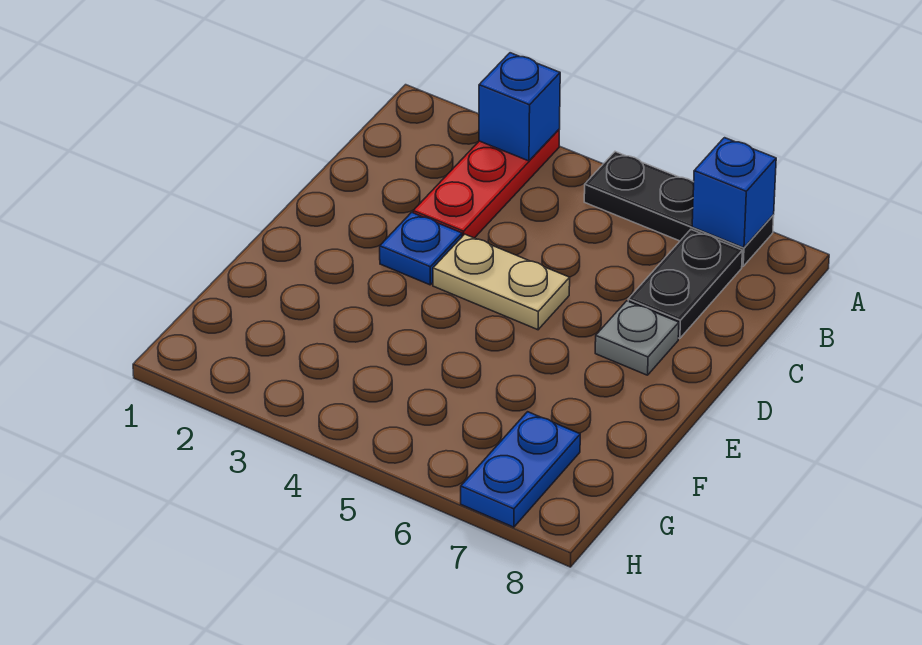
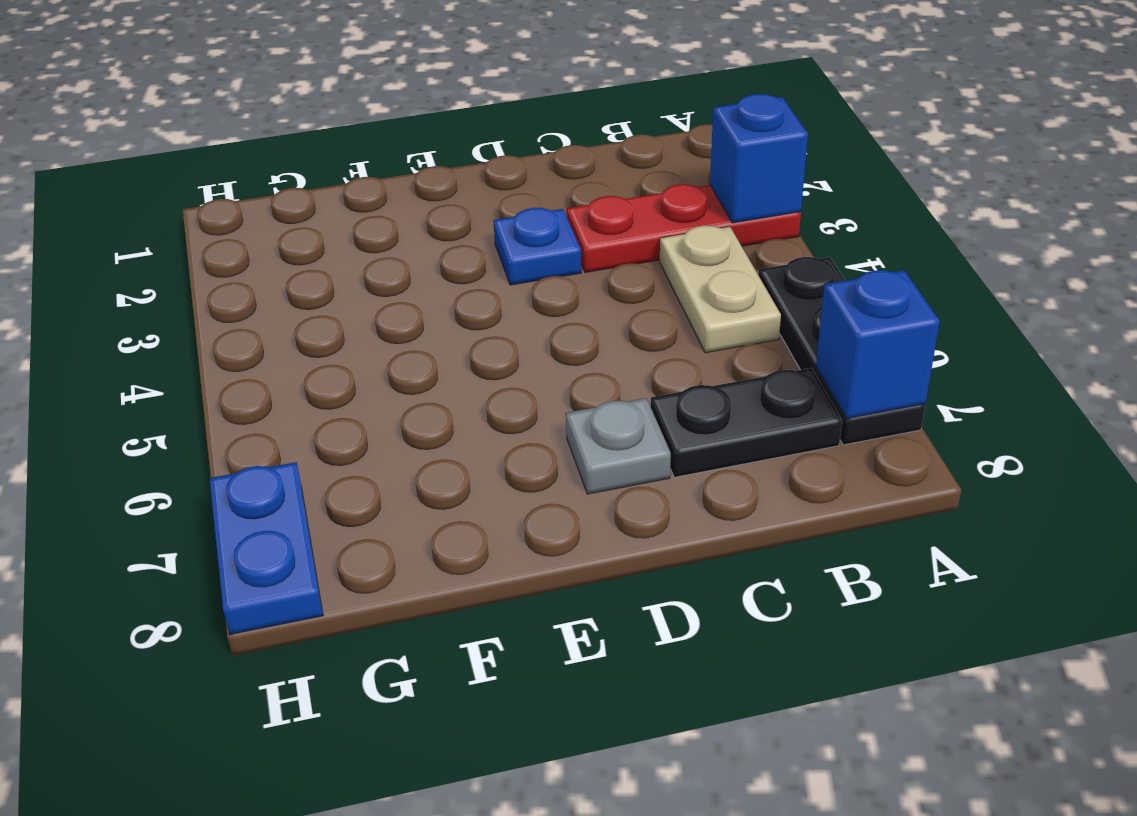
tan plate D4:D5 level 1 -> tan plate B4:B5 level 1
blue plate G7:H7 level 1 -> blue plate H7:H8 level 1

